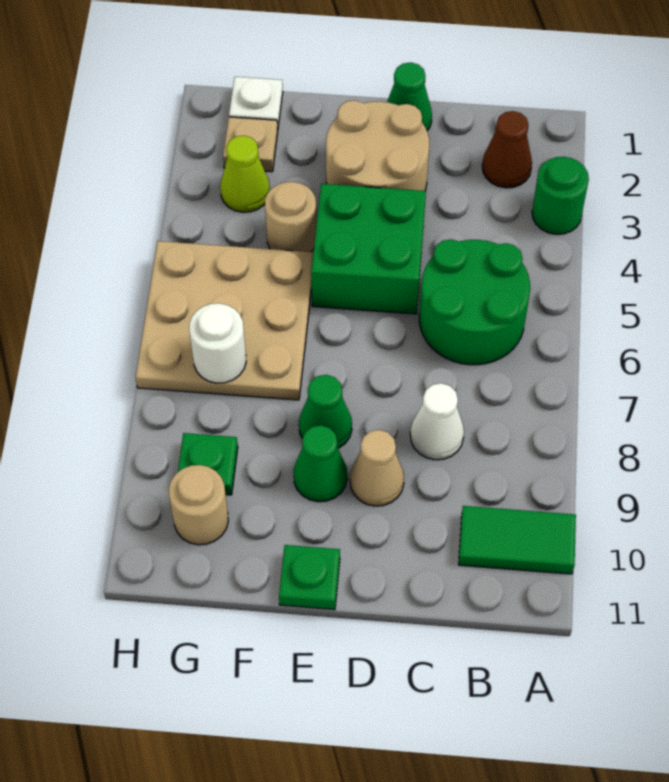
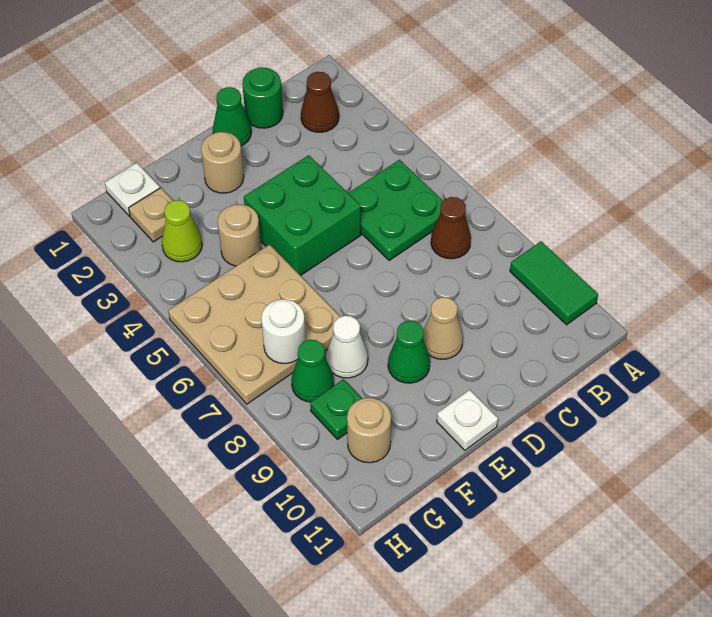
green round brick A3 level 1 -> green round brick C1 level 1
green tile A10:B10 level 1 -> green tile A9:A10 level 1
green round brick B5:C6 level 1 -> green plate B5:C6 level 1
none -> brown cone B7 level 1
white cone C8 level 1 -> white cone F8 level 1
tan round brick D2:E3 level 1 -> tan round brick E2 level 1
green cone E8 level 1 -> green cone G8 level 1
green plate E11 level 1 -> white plate E11 level 1

